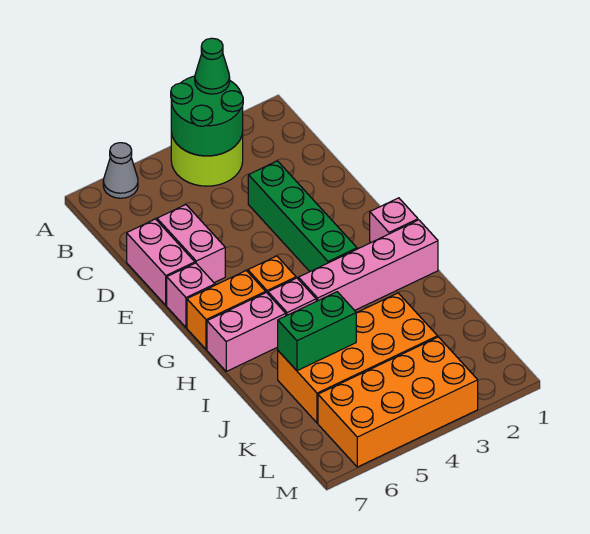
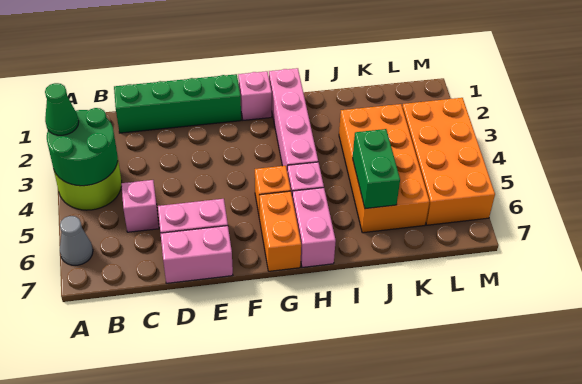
green brick D3:G3 level 1 -> green brick C1:F1 level 1
pink brick F7 level 1 -> pink brick C5 level 1

